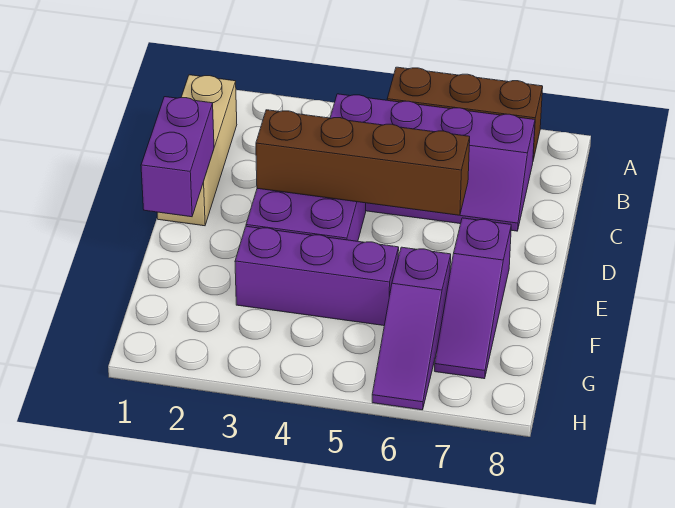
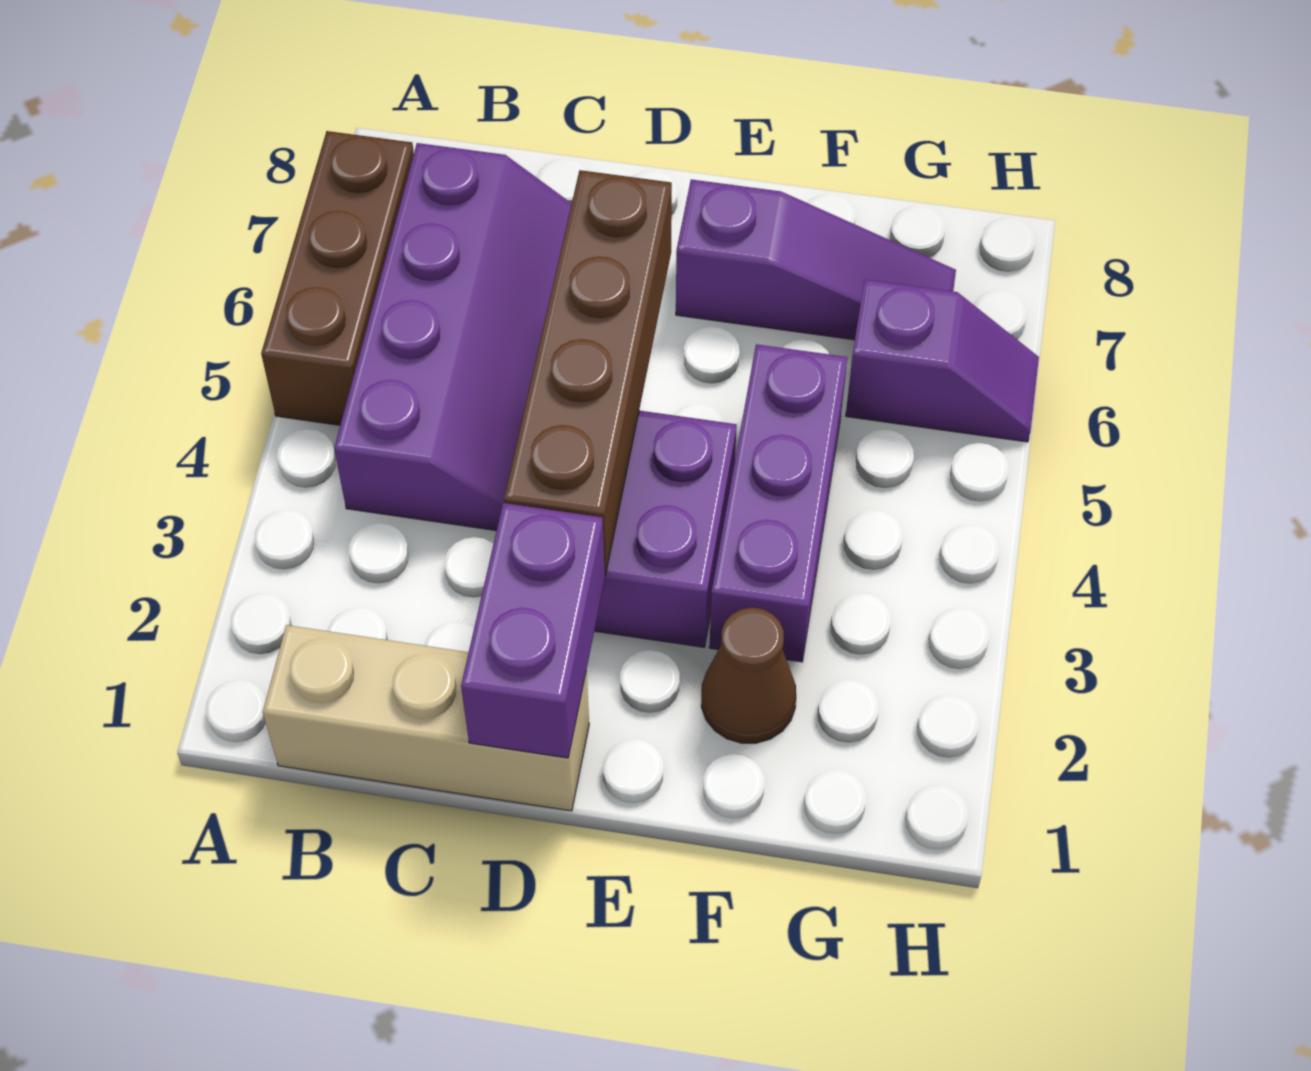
purple brick D1:E1 level 2 -> purple brick D1:D2 level 2
none -> brown cone F2 level 1
purple slope F6:H6 level 1 top F -> purple slope G6:H6 level 1 top G

